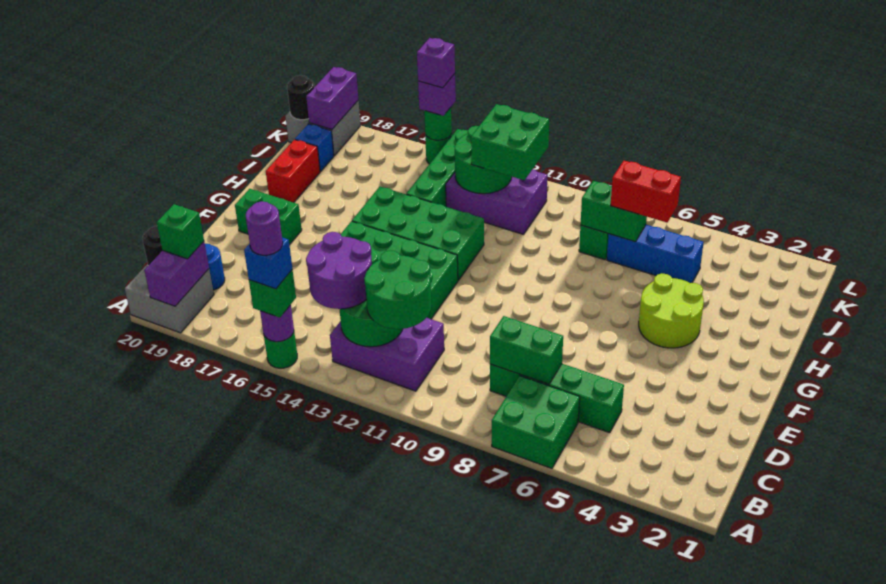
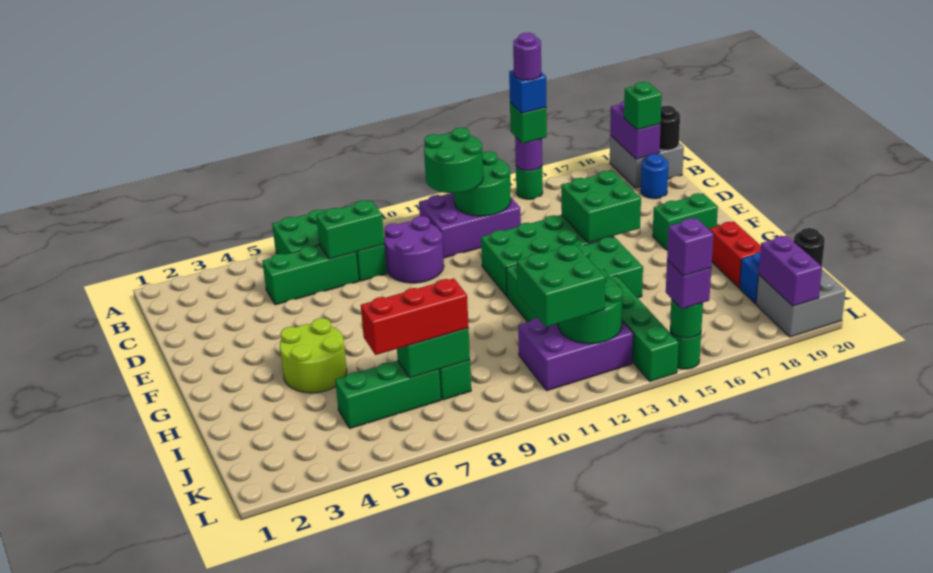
purple round brick B13:C14 level 3 -> purple round brick C9:D10 level 1
none -> green brick E15:F16 level 2
blue brick J5:J7 level 1 -> green brick J5:J7 level 1
red brick J6:J7 level 3 -> red brick J6:J8 level 3

